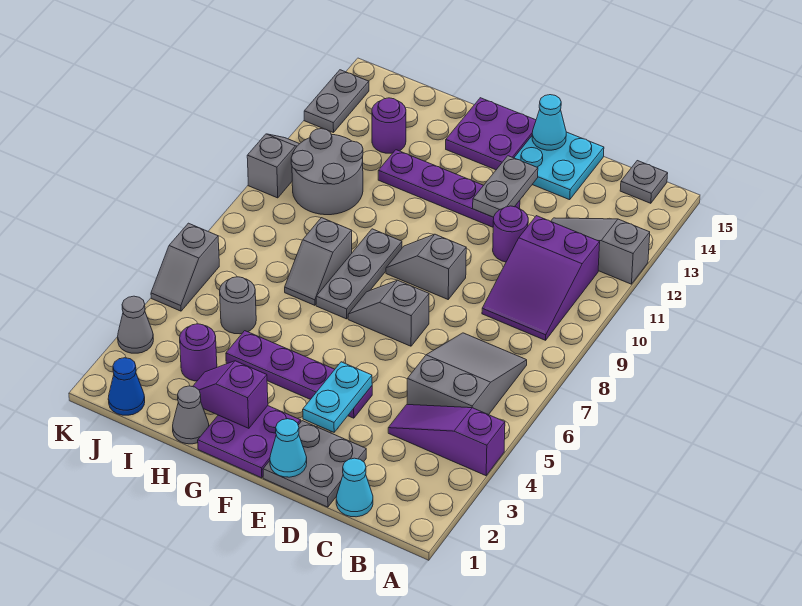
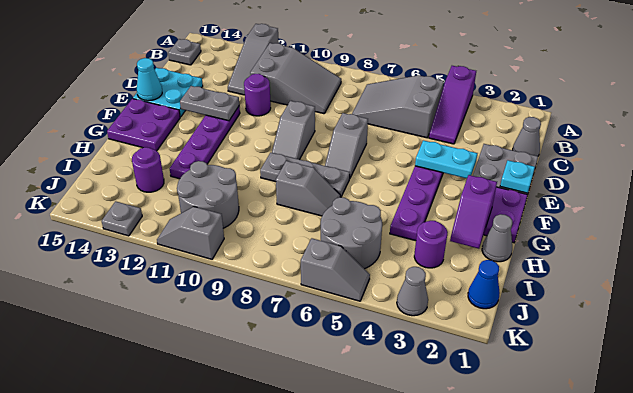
purple slope B9:C11 level 1 top 11 -> grey slope B9:C11 level 1 top 11
cyan cone C1 level 1 -> grey cone C1 level 1
cyan cone E1 level 2 -> cyan plate E1 level 2
grey round brick I5 level 1 -> grey round brick I5:J6 level 1
grey plate K13:K14 level 1 -> grey plate K13 level 1

